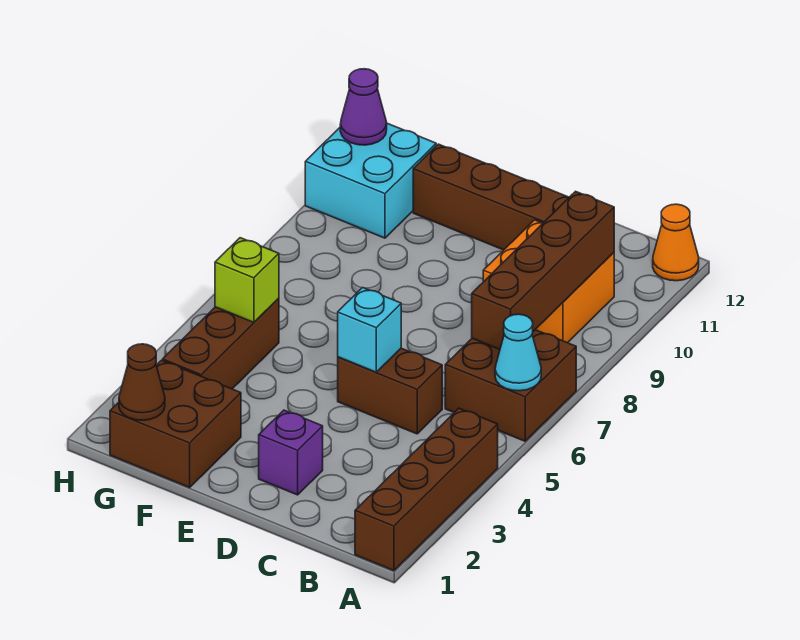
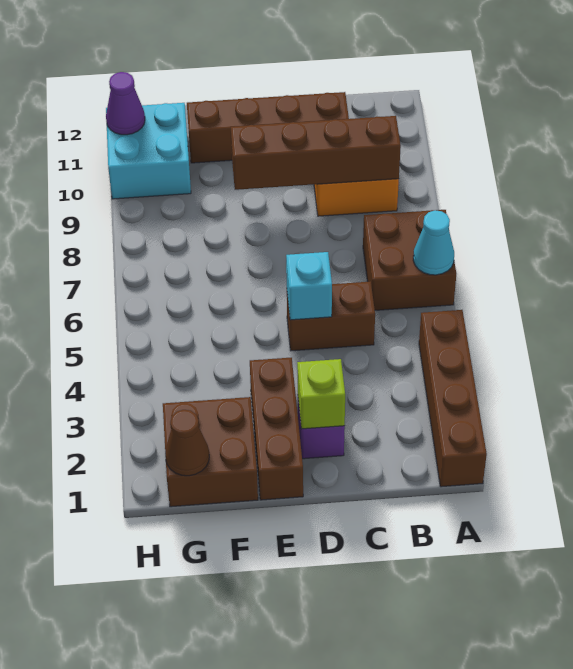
orange cone A12 level 1 -> none
brown brick B7:B10 level 2 -> brown brick B9:E9 level 2
brown brick G3:G5 level 1 -> brown brick E1:E3 level 1
lime brick G5 level 2 -> lime brick D2 level 2

